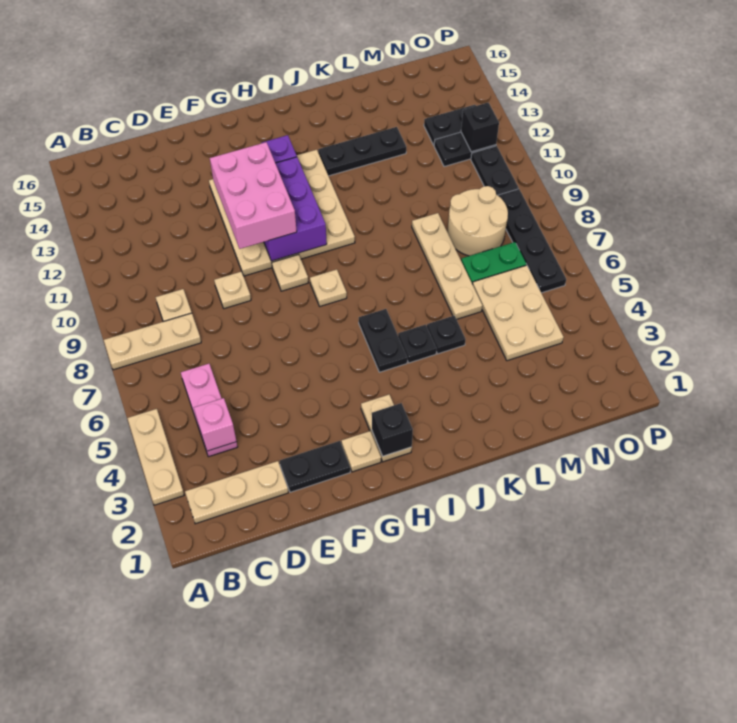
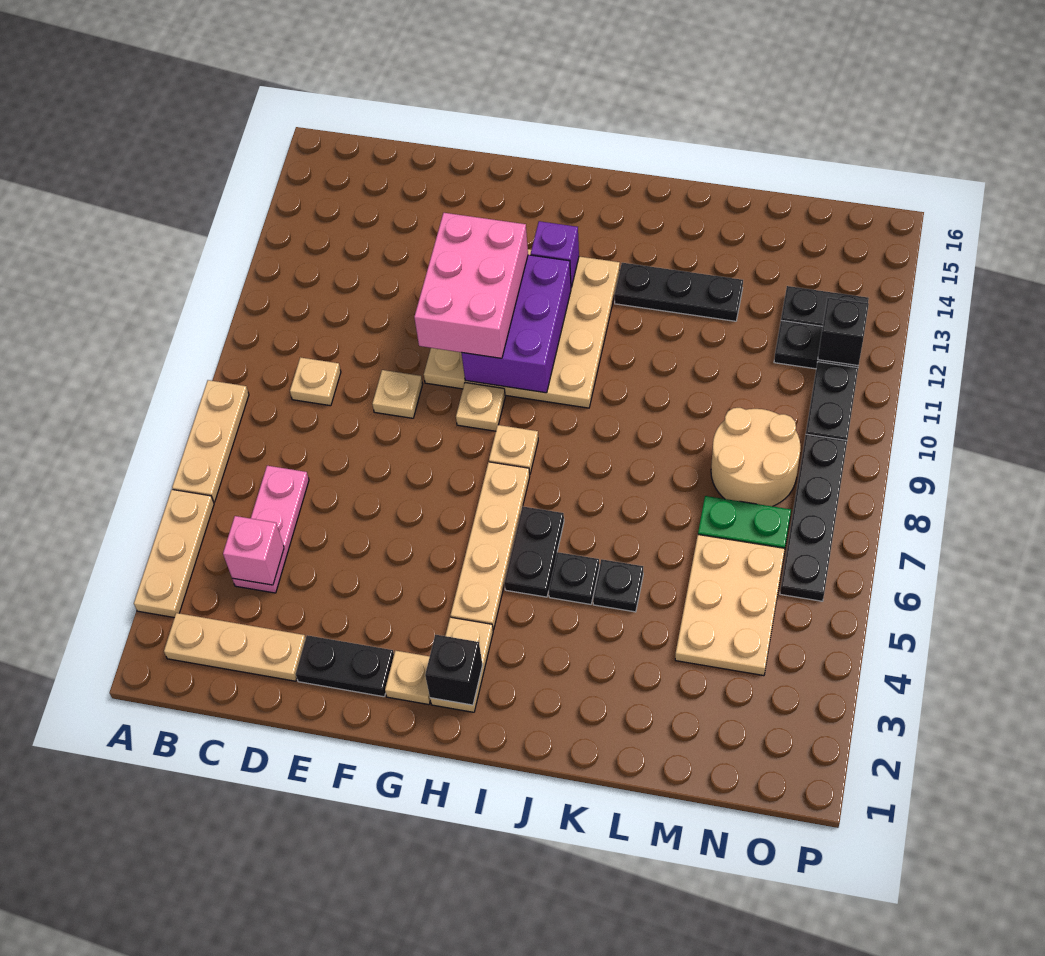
tan plate A8:C8 level 1 -> tan plate A6:A8 level 1
tan plate L6:L9 level 1 -> tan plate H4:H7 level 1

